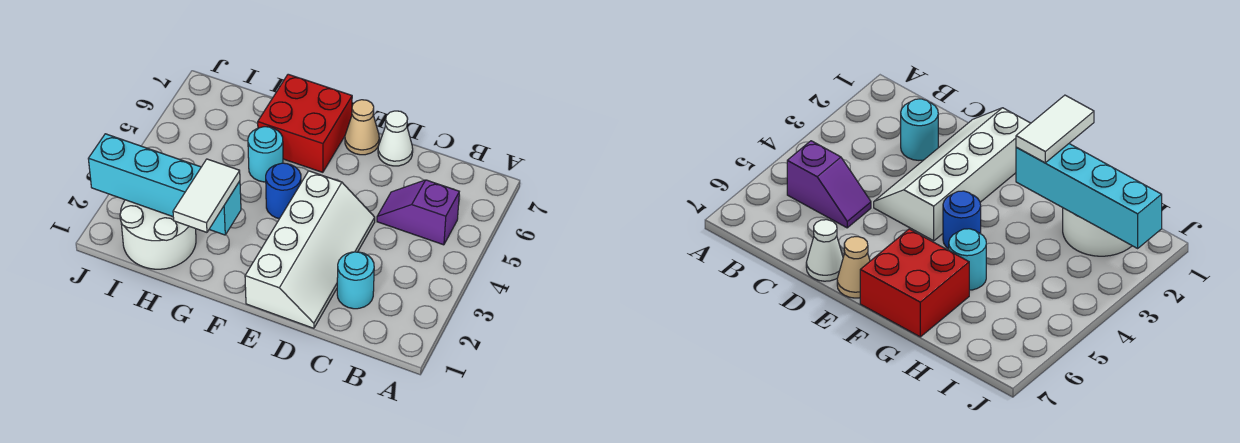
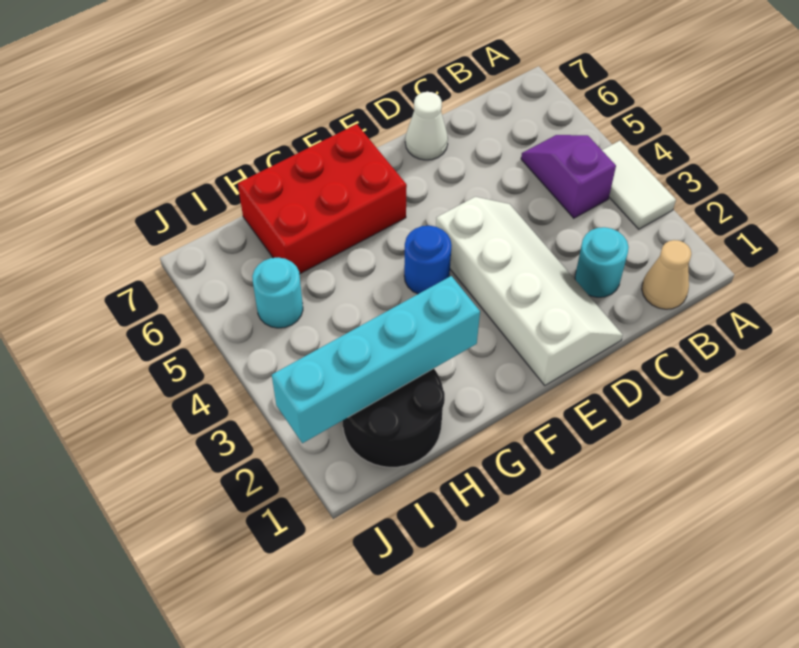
purple slope B5:C5 level 1 top B -> purple slope B4:B5 level 1 top 4
tan cone E7 level 1 -> tan cone B1 level 1
red brick F6:G7 level 1 -> red brick F6:H7 level 1
white tile G1:G2 level 3 -> white tile A3:A4 level 1
cyan round brick G5 level 1 -> cyan round brick I5 level 1
white round brick H1:I2 level 1 -> black round brick H1:I2 level 1

